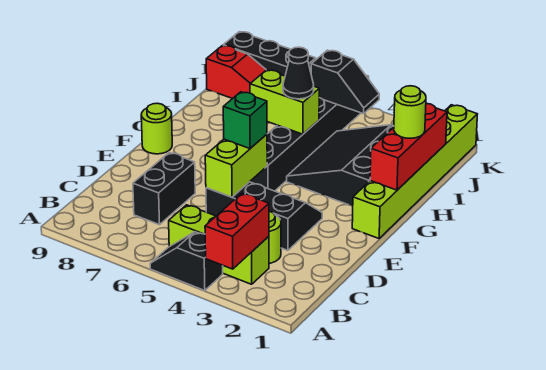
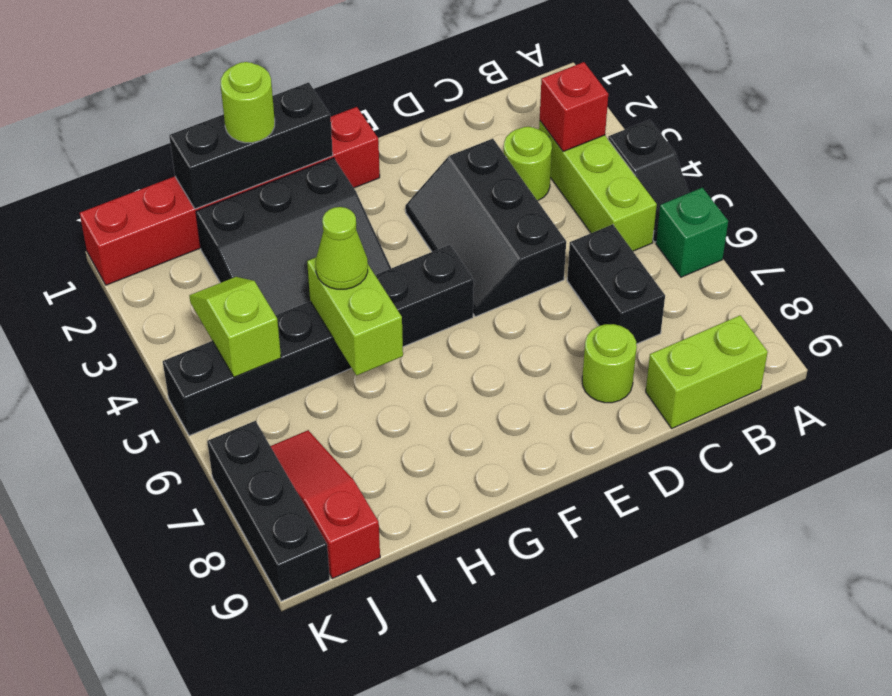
red brick A3:B3 level 2 -> red brick B3 level 2
black brick C7:D7 level 1 -> black brick C6:C7 level 1
lime brick D5:E5 level 2 -> lime brick B9:C9 level 1
green brick E5 level 3 -> green brick A6 level 1
lime brick F1:K1 level 1 -> red brick F1:K1 level 1
lime round brick F9 level 1 -> lime round brick D8 level 1
red brick G1:I1 level 2 -> black brick G1:I1 level 2
black cone H5 level 3 -> lime cone H5 level 3
black slope J4:J5 level 2 top 5 -> lime slope J4:J5 level 2 top 5

